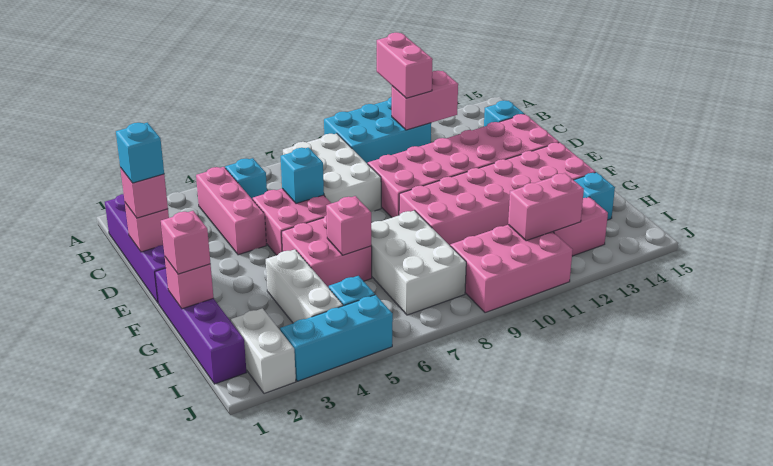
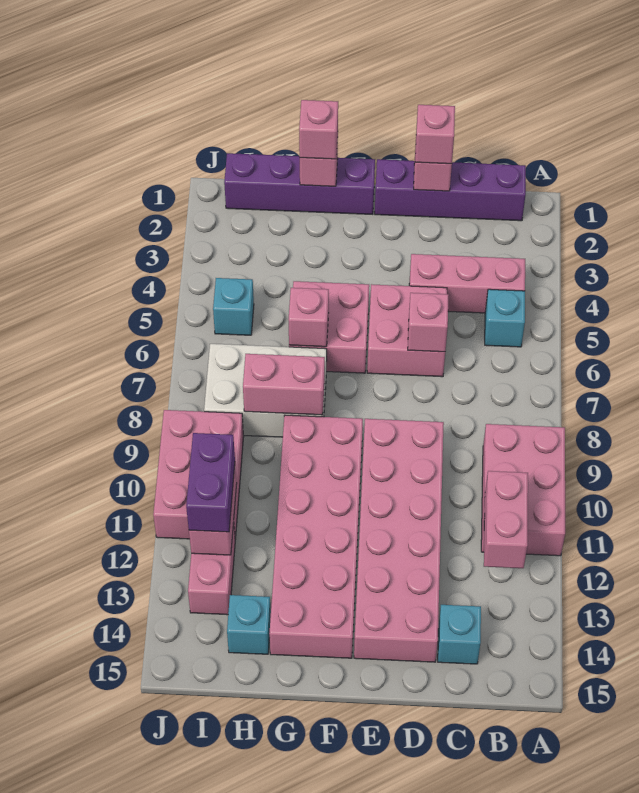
cyan brick A9:B11 level 1 -> pink brick A9:B11 level 1
pink brick A11:B11 level 3 -> pink brick G8:H8 level 2
white brick B7:D8 level 1 -> none
cyan brick D1 level 4 -> none
cyan brick D6 level 2 -> pink brick D6 level 2
white brick G4:I4 level 1 -> none
white brick I2:J2 level 1 -> none
none -> purple brick I11:I12 level 3
cyan brick J3:J5 level 1 -> none

